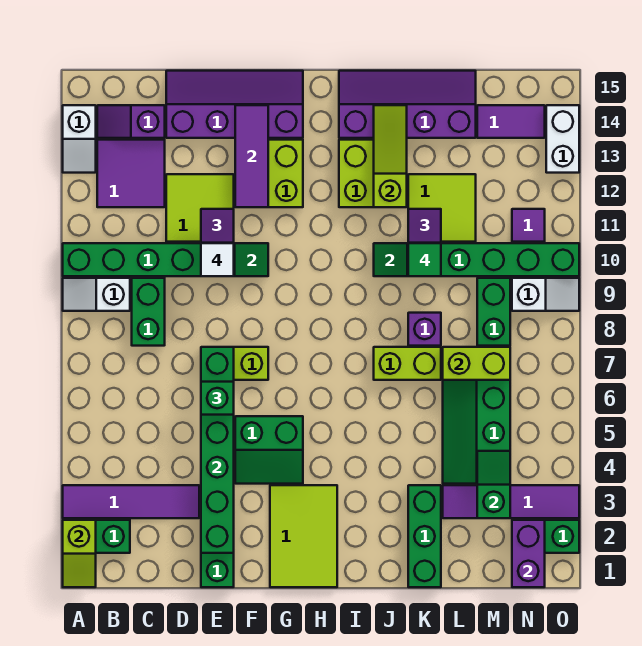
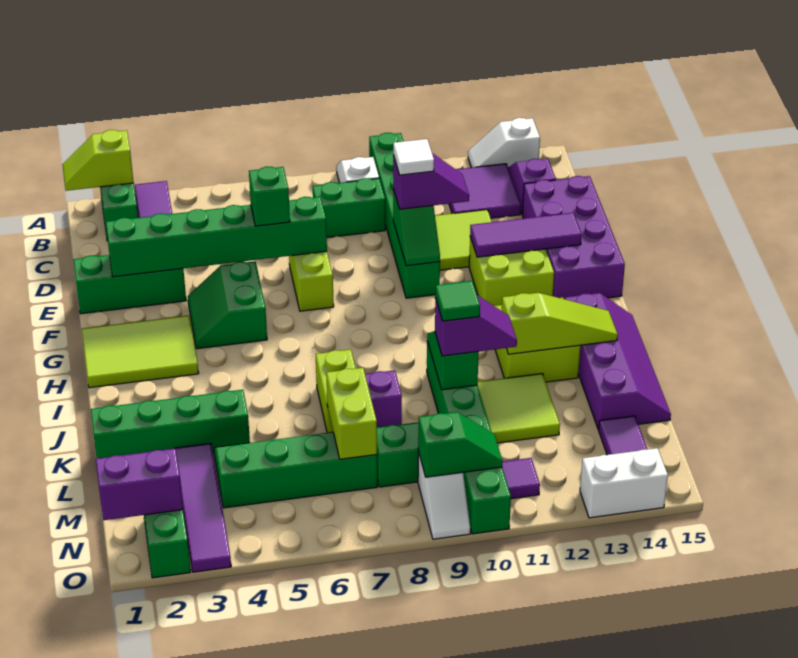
purple slope D14:G15 level 1 top 14 -> purple brick D14:G15 level 1
green brick K1:K3 level 1 -> green brick K1:K4 level 1
green slope M3:M4 level 2 top 3 -> green slope N9:N10 level 2 top 9

